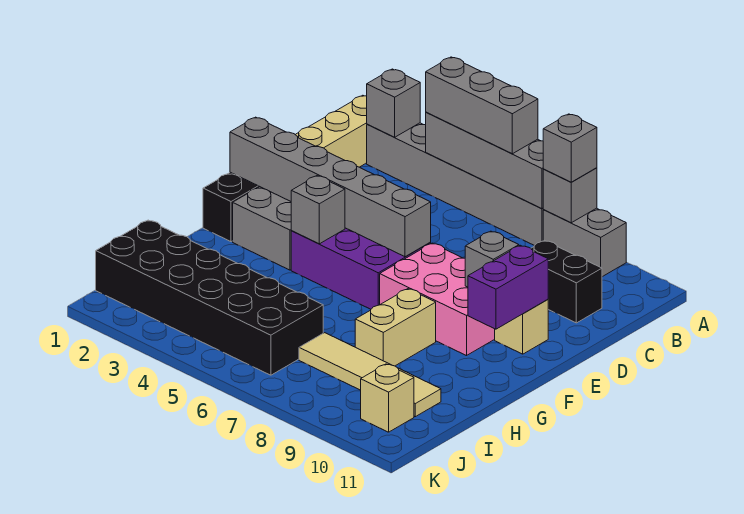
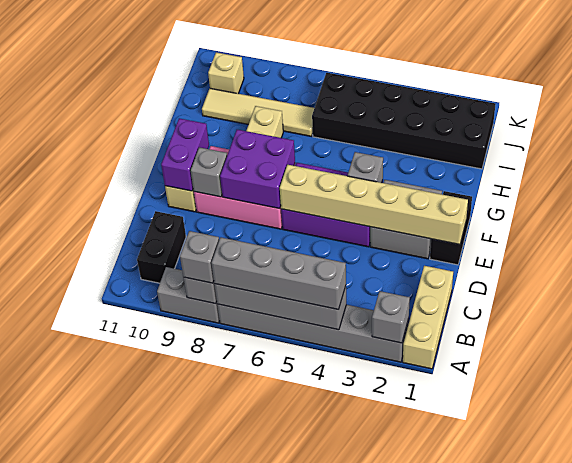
grey brick A4:A6 level 3 -> grey brick A4:A7 level 3
black brick C9:C10 level 1 -> black brick B10:C10 level 1
grey brick E1:E6 level 2 -> tan brick E1:E6 level 2
none -> purple brick E7:F8 level 2

